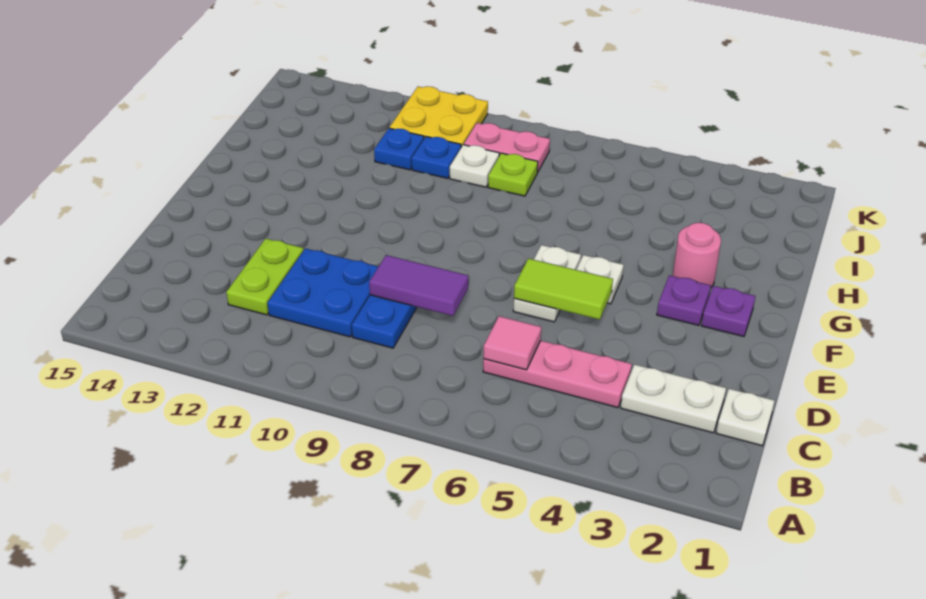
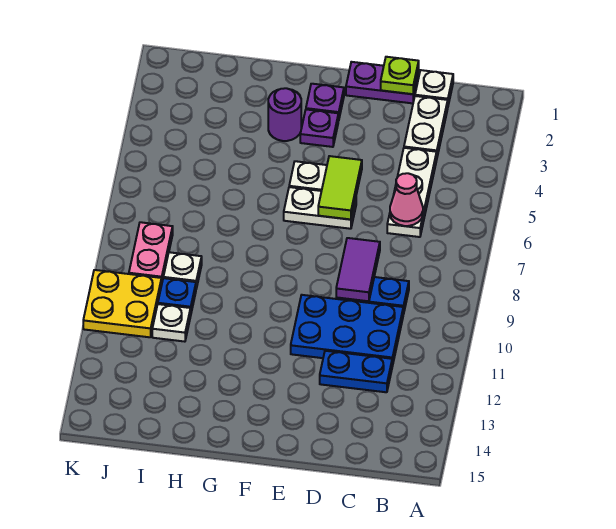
pink plate C4:C6 level 1 -> white plate C4:C6 level 1
pink tile C6 level 2 -> pink cone C6 level 2
blue plate C10:D11 level 1 -> blue plate C10:E11 level 1
lime plate C12:D12 level 1 -> blue plate C12:D12 level 1
none -> purple plate D1:E1 level 1
pink round brick G3 level 1 -> purple round brick G3 level 1
lime plate I8 level 1 -> lime plate D1 level 2
blue plate I11 level 1 -> white plate I11 level 1

